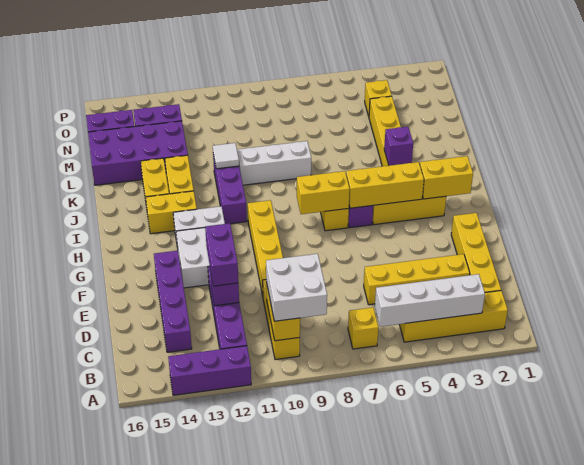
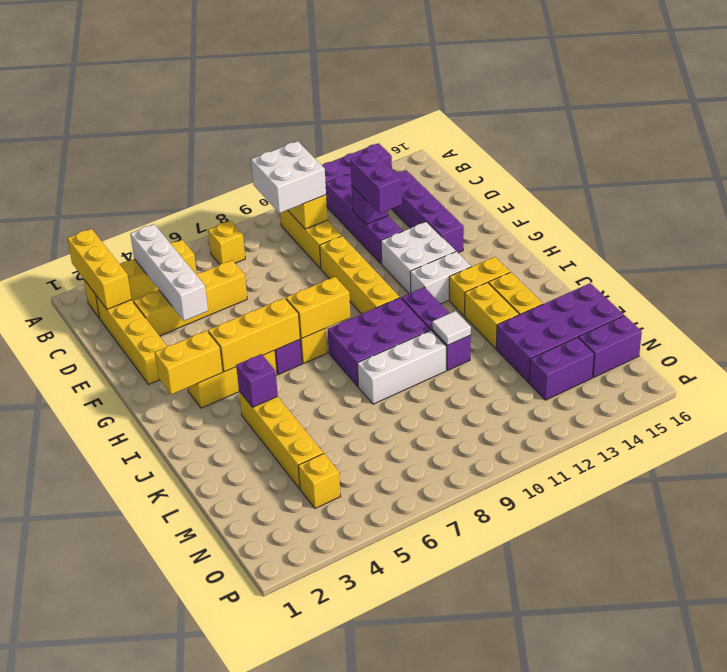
none -> yellow brick A2:C2 level 2
white brick B3:B6 level 2 -> white brick B4:E4 level 2
none -> purple brick I8:J10 level 1

